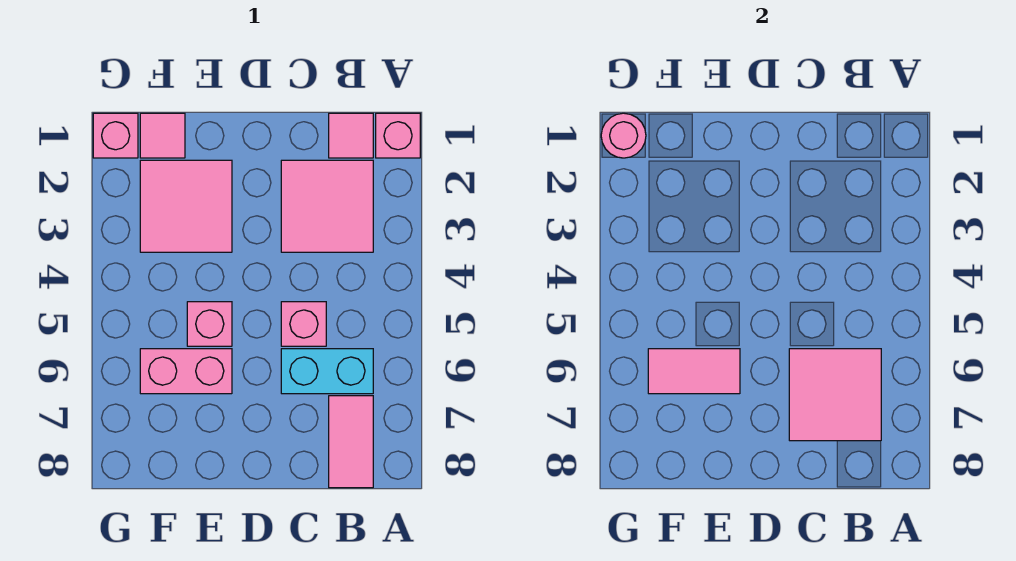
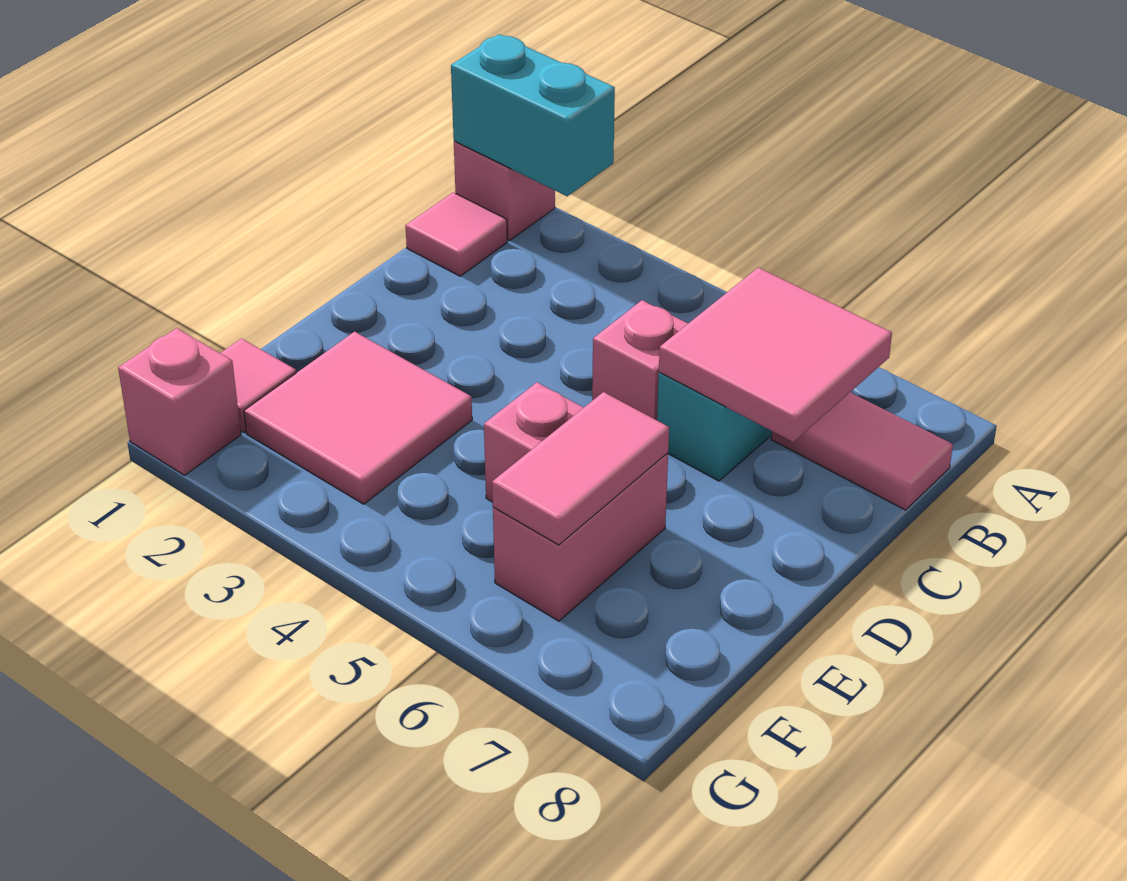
none -> cyan brick A1:A2 level 2
pink tile B2:C3 level 1 -> none
pink round brick G1 level 2 -> none

